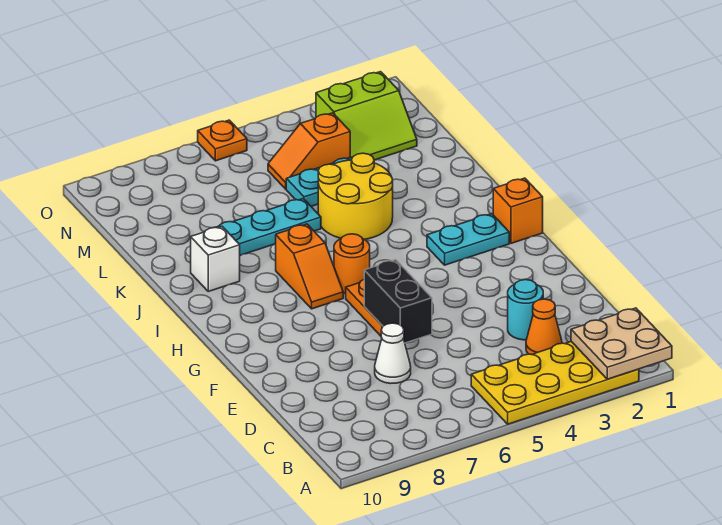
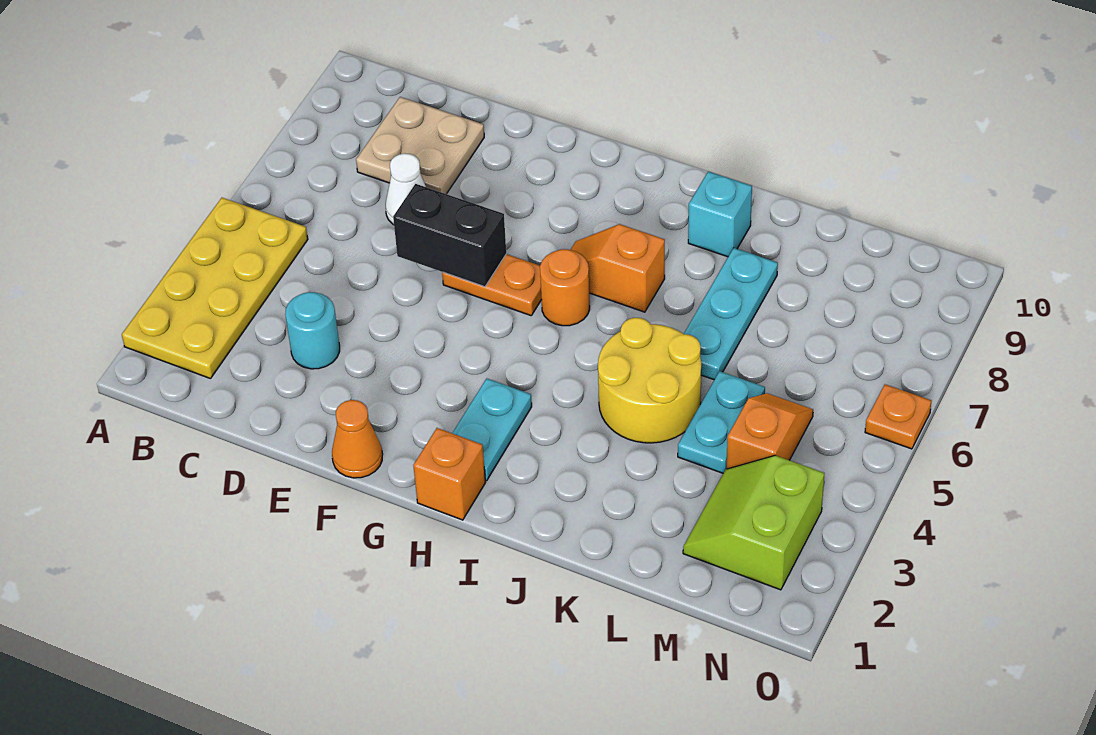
tan plate A1:B2 level 2 -> tan plate C8:D9 level 1
orange cone C3 level 1 -> orange cone F1 level 1
white brick J9 level 1 -> cyan brick J9 level 1

